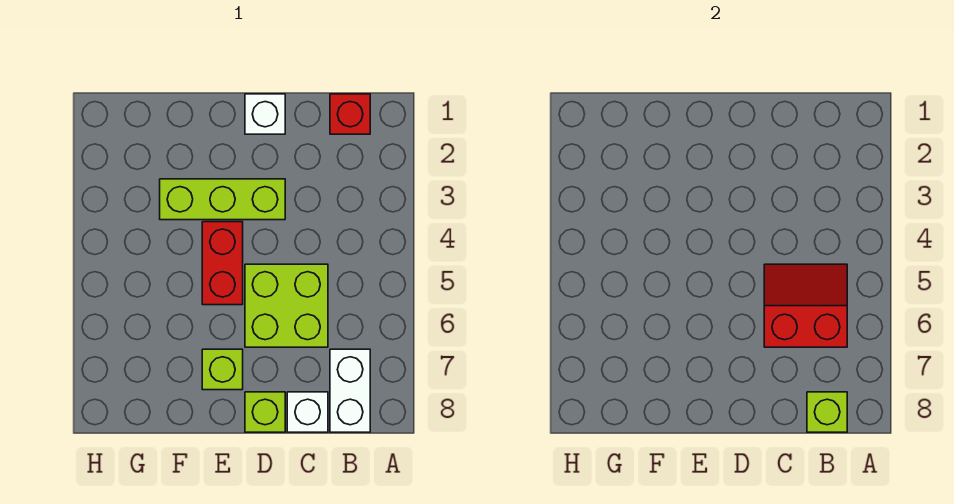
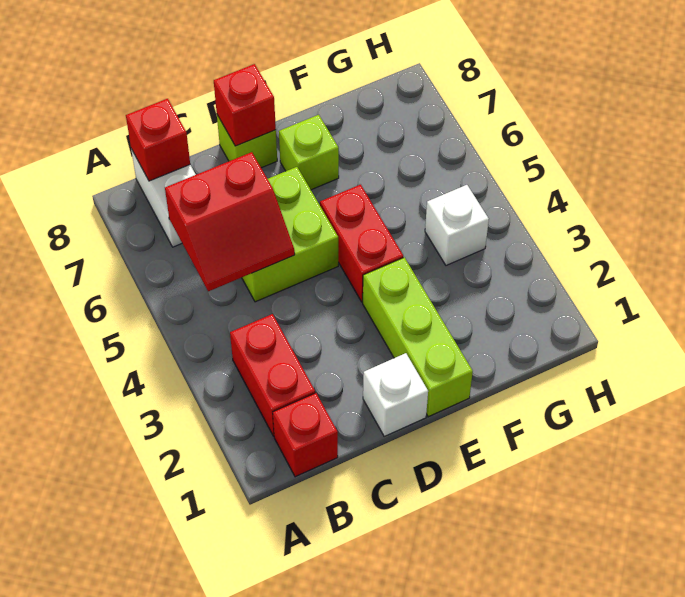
none -> red brick B2:B3 level 1
lime brick B8 level 2 -> red brick B8 level 2
white brick C8 level 1 -> white brick G4 level 1
lime brick D3:F3 level 1 -> lime brick E1:E3 level 1
none -> red brick D8 level 2

